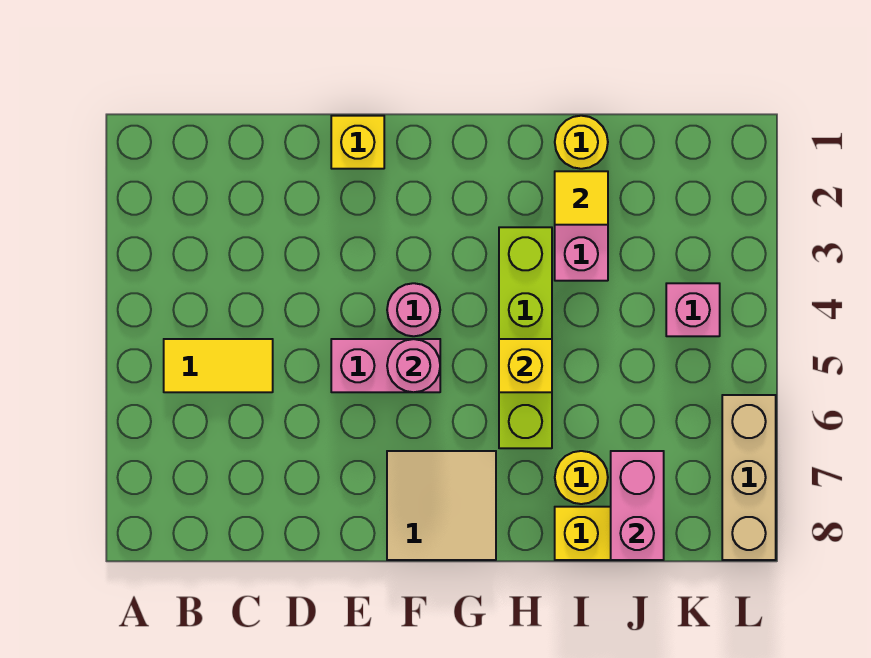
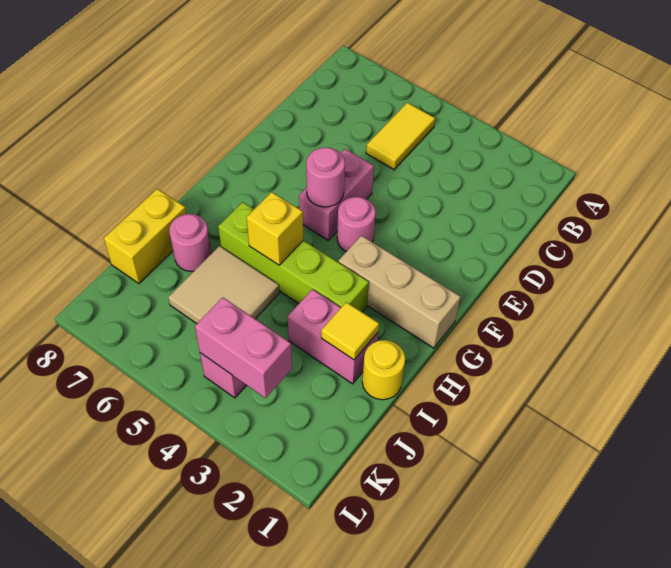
yellow brick E1 level 1 -> none
tan tile F7:G8 level 1 -> tan tile I5:J6 level 1
yellow round brick I7 level 1 -> pink round brick I7 level 1
pink brick J7:J8 level 2 -> pink brick K3:K4 level 2
tan brick L6:L8 level 1 -> tan brick G1:G3 level 1

